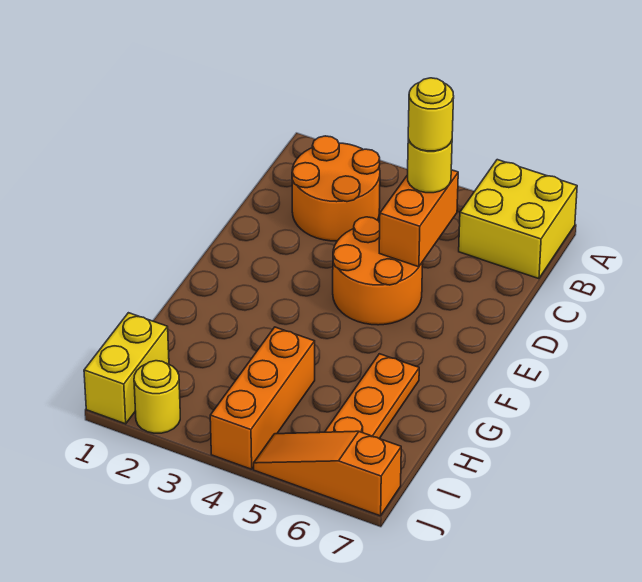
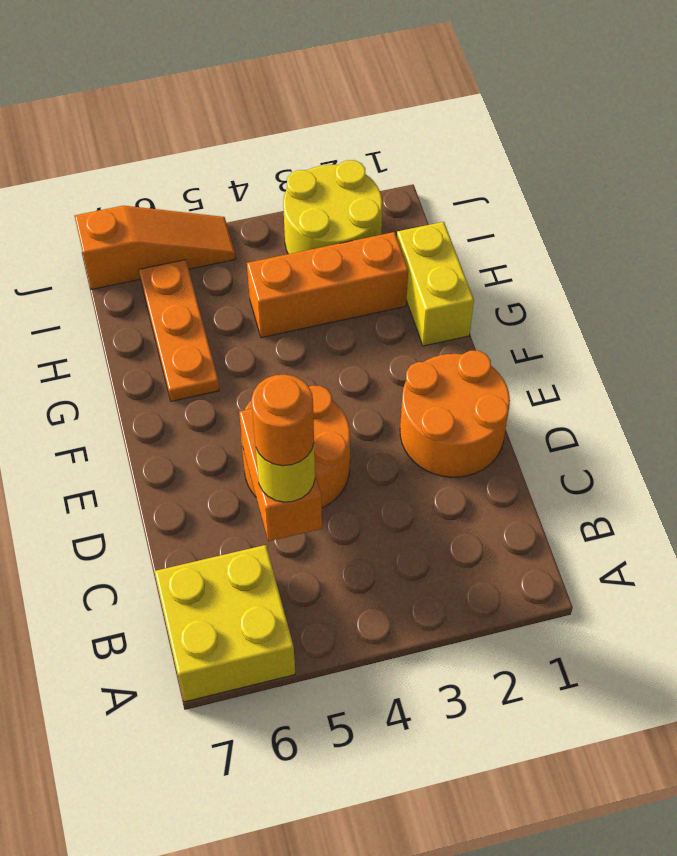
orange round brick B2:C3 level 1 -> orange round brick D1:E2 level 1
yellow round brick C5 level 4 -> orange round brick C5 level 4
orange brick H4:J4 level 1 -> orange brick H2:H4 level 1
yellow brick I1:J1 level 1 -> yellow brick G1:H1 level 1
yellow round brick J2 level 1 -> yellow round brick I2:J3 level 1

